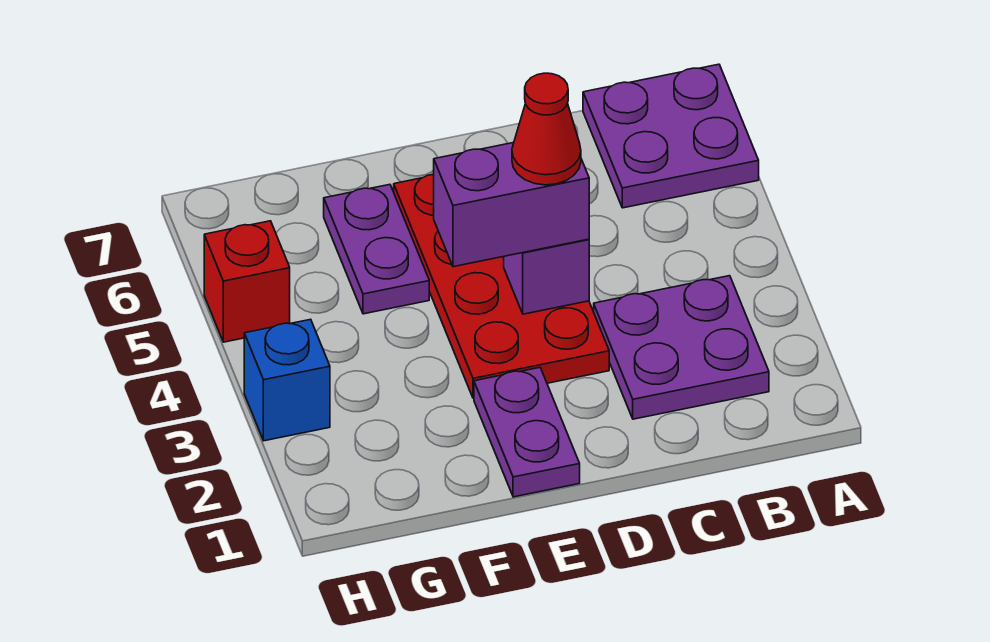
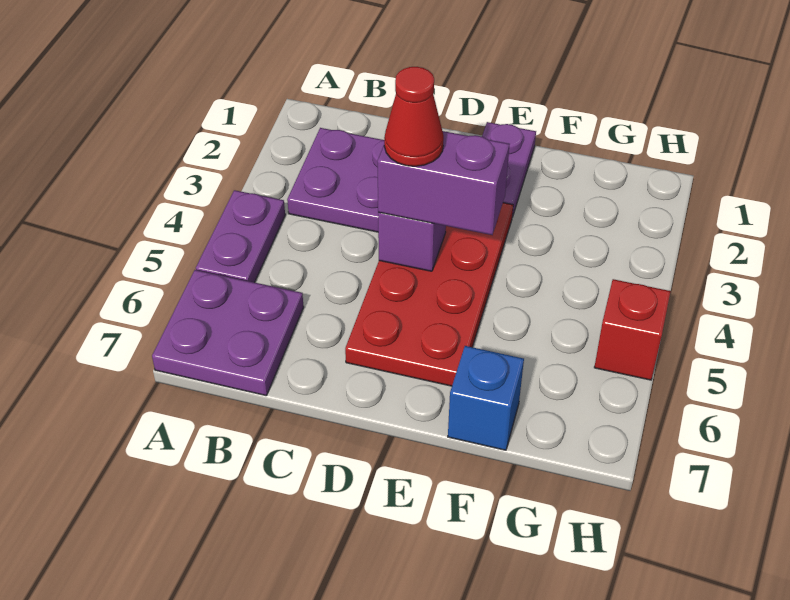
purple plate F5:F6 level 1 -> purple plate A4:A5 level 1
blue brick H3 level 1 -> blue brick F7 level 1

